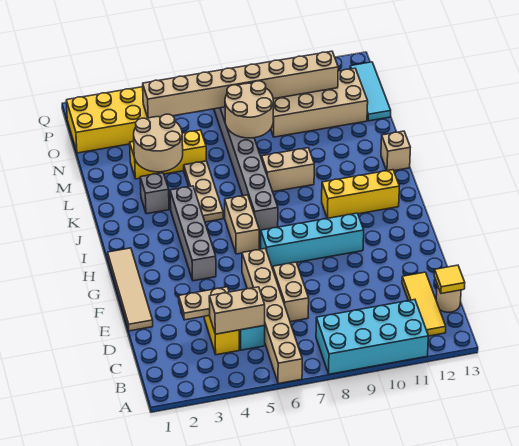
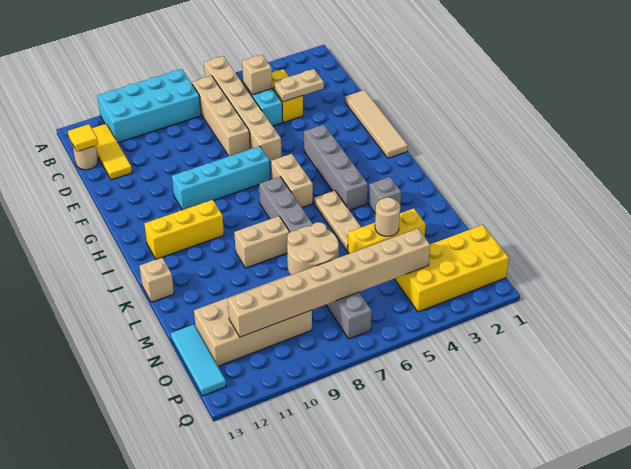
tan brick C4:C5 level 2 -> tan brick C5 level 2
tan brick D7:E7 level 1 -> tan brick B7:E7 level 1
tan round brick L3:M4 level 2 -> tan round brick M4 level 2

